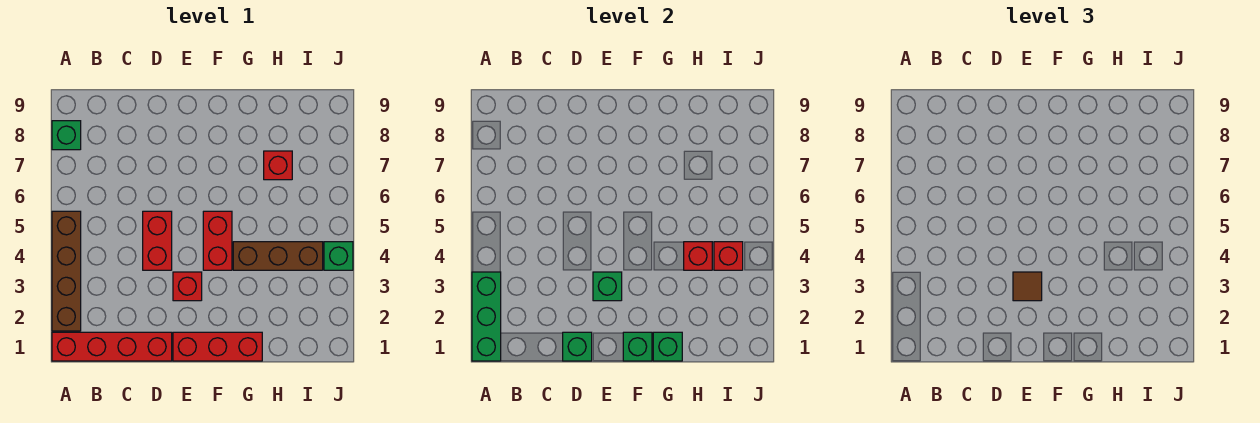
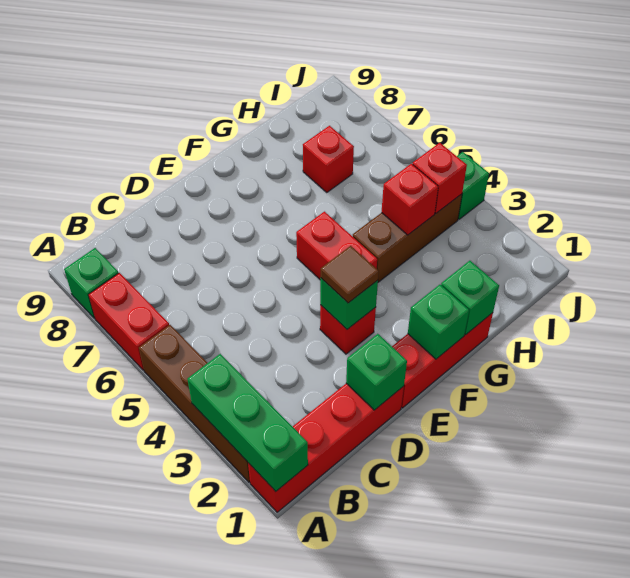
red brick D4:D5 level 1 -> red brick A6:A7 level 1

